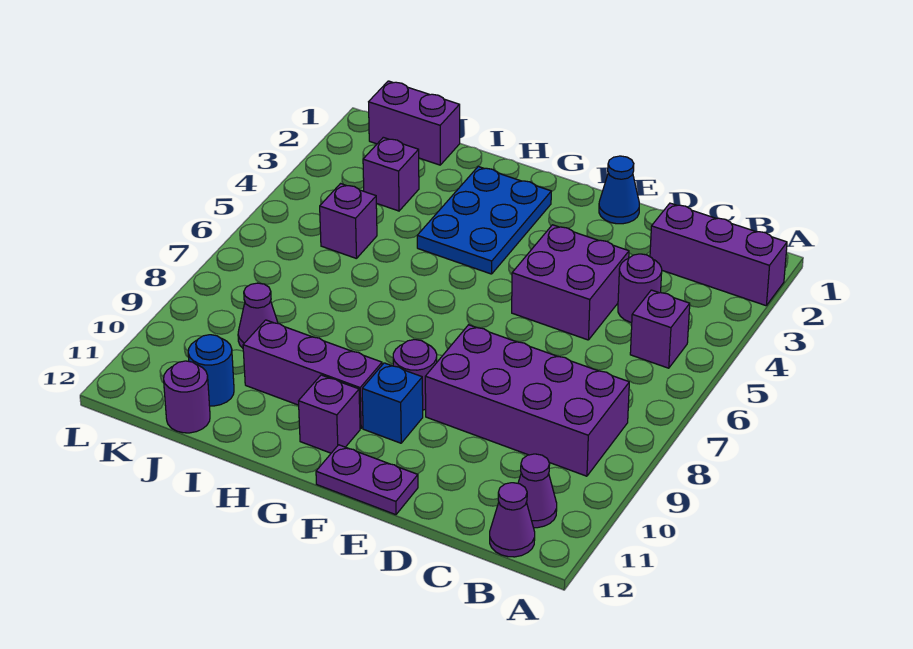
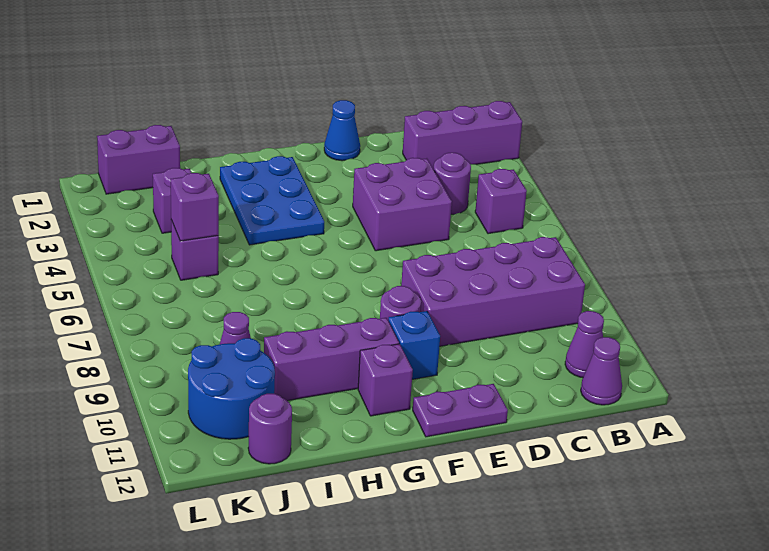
none -> purple brick J5 level 2
blue round brick J11 level 1 -> blue round brick J10:K11 level 1

